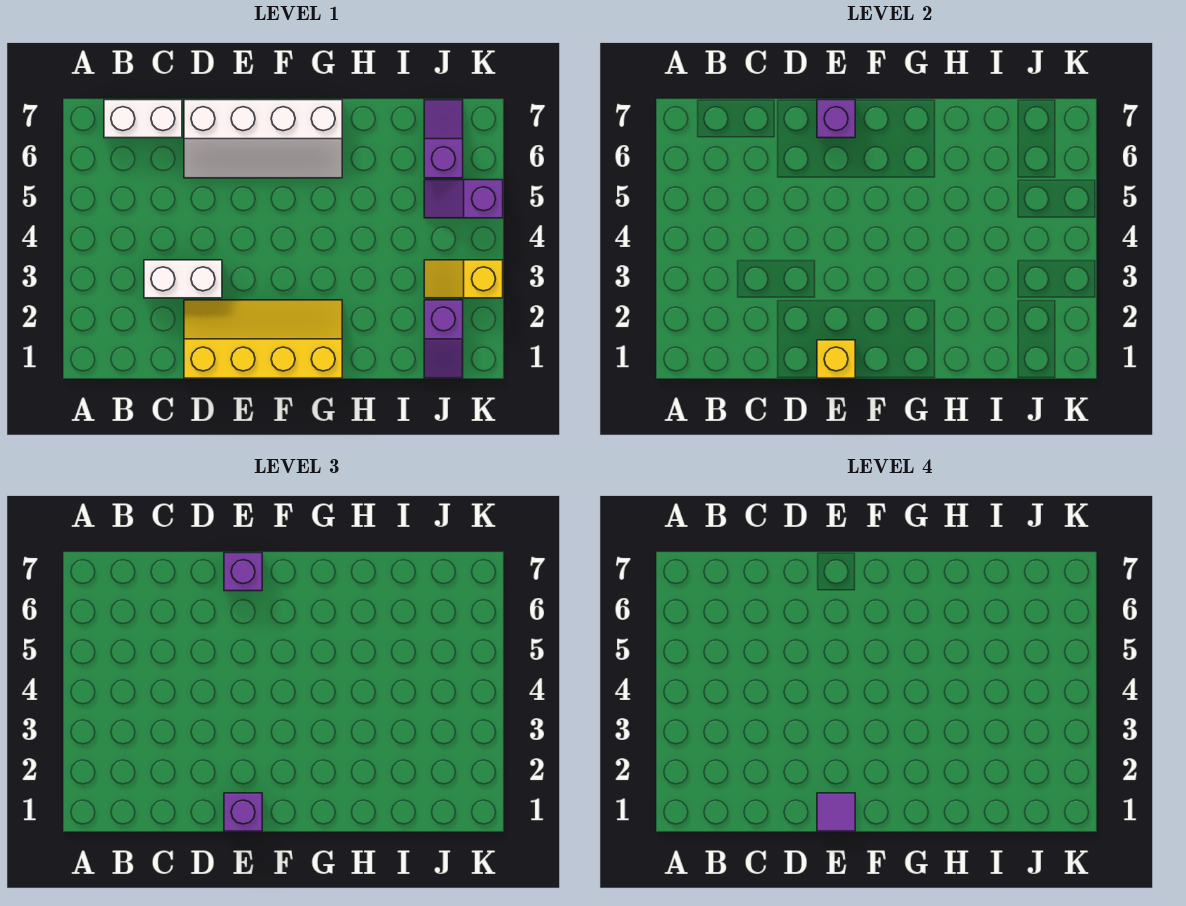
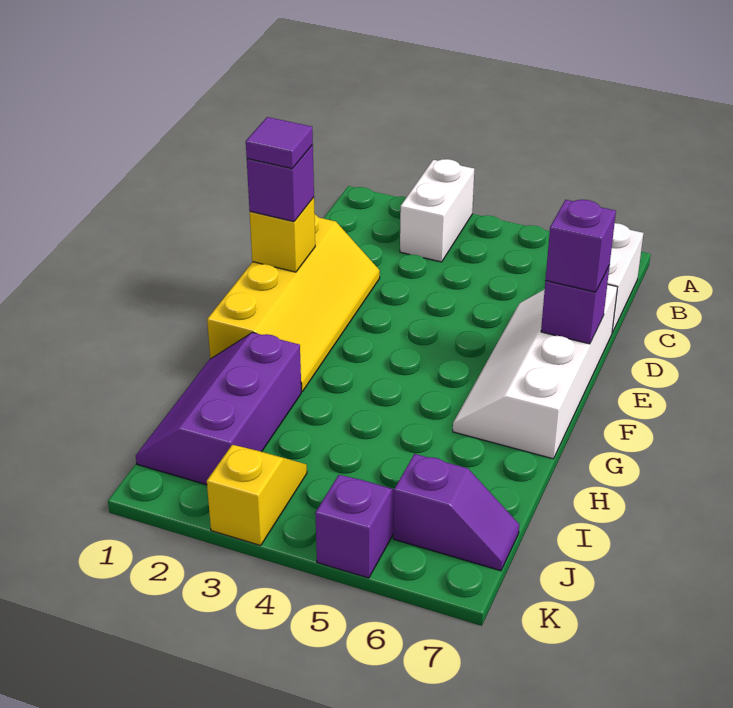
white brick C3:D3 level 1 -> white brick A3:B3 level 1
purple slope J1:J2 level 1 top 2 -> purple slope H1:J2 level 1 top 2

